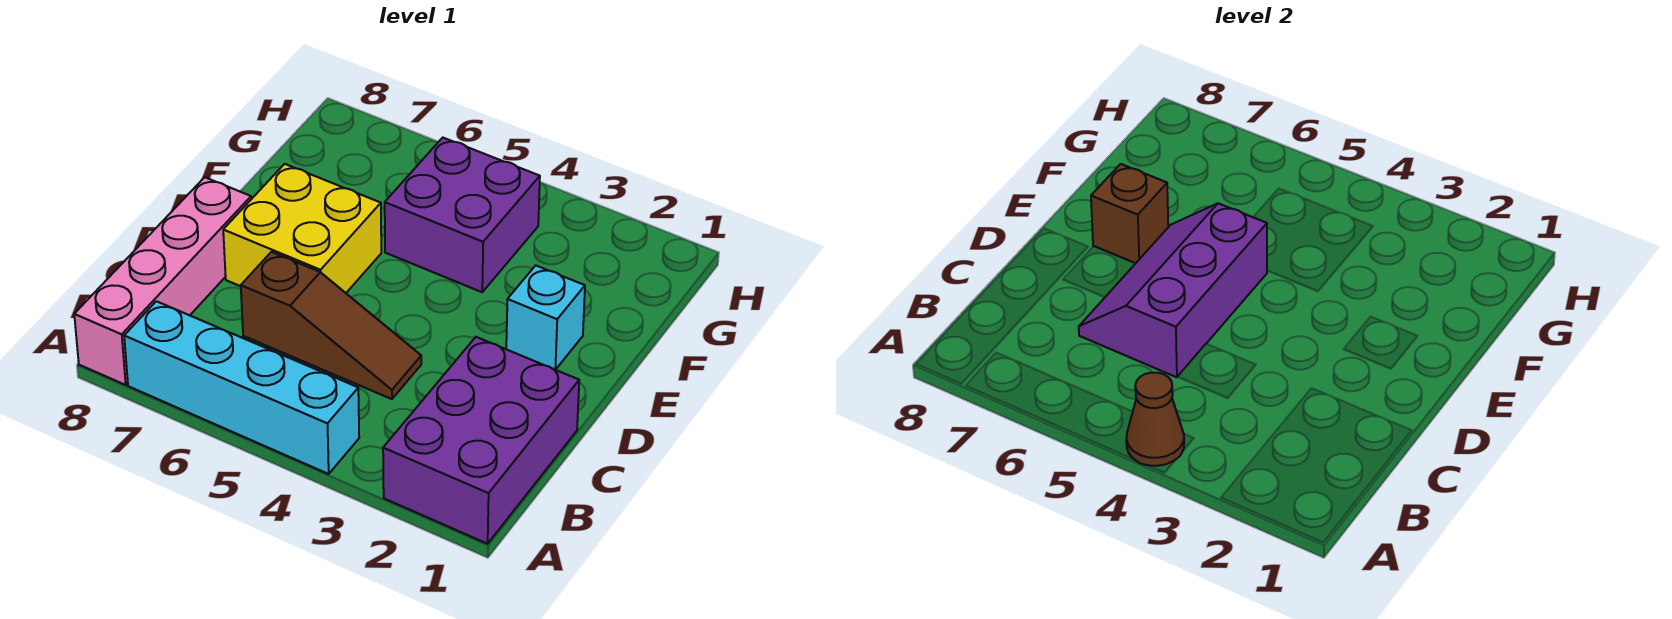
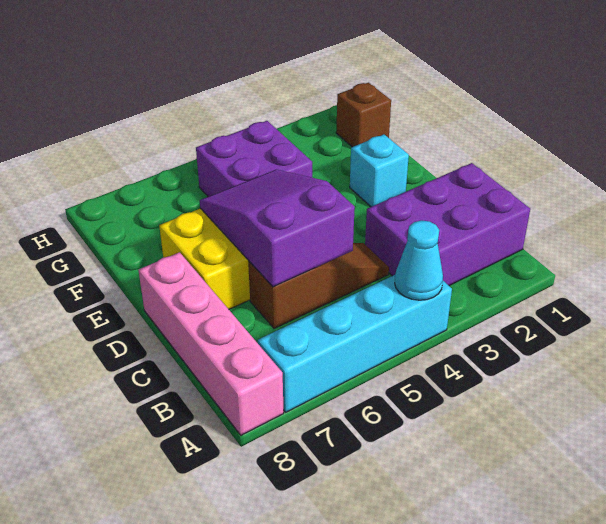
purple brick A1:C2 level 1 -> purple brick B1:C3 level 1
brown cone A4 level 2 -> cyan cone A4 level 2
purple slope C5:E6 level 2 top 5 -> purple slope C5:E6 level 2 top C
brown brick E7 level 2 -> brown brick G1 level 1

